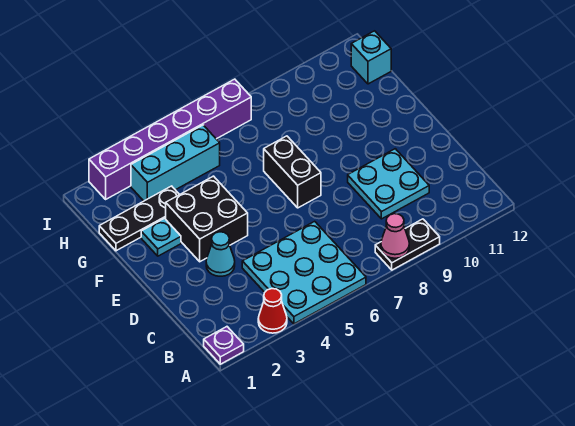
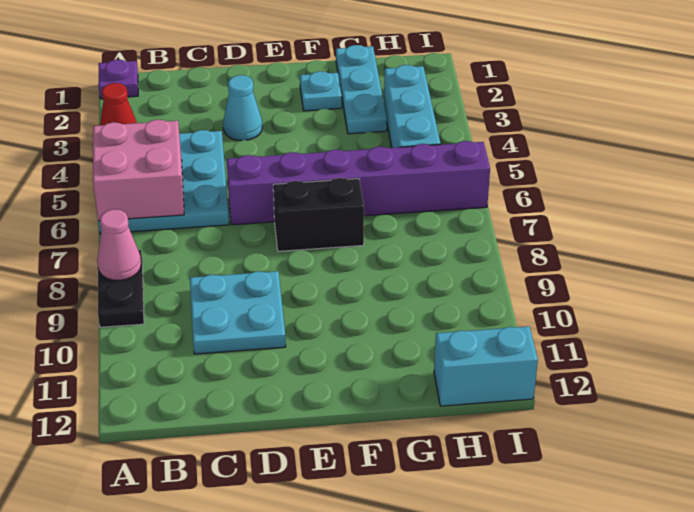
none -> pink brick A5:B6 level 2
black brick E3:F4 level 1 -> none
black plate G1:G3 level 1 -> cyan plate G1:G3 level 1
cyan brick H12 level 1 -> cyan brick H12:I12 level 1
purple brick I2:I7 level 1 -> purple brick D6:I6 level 1

